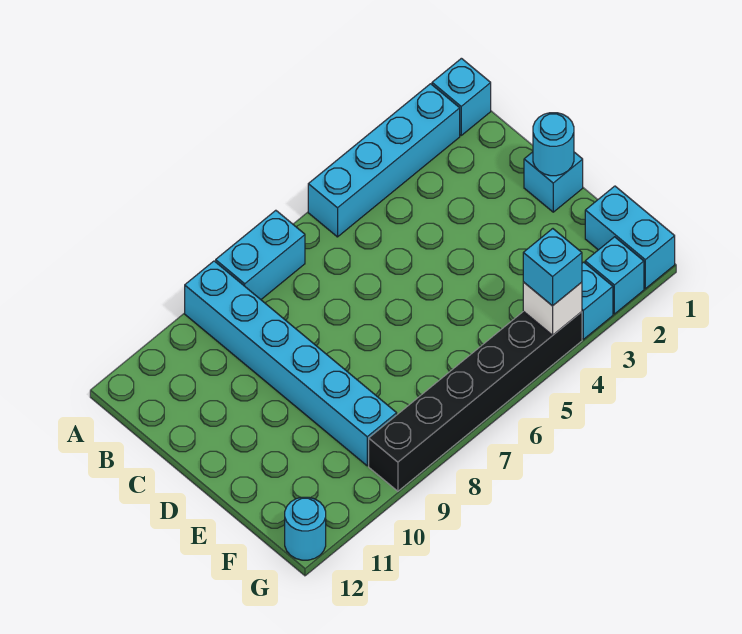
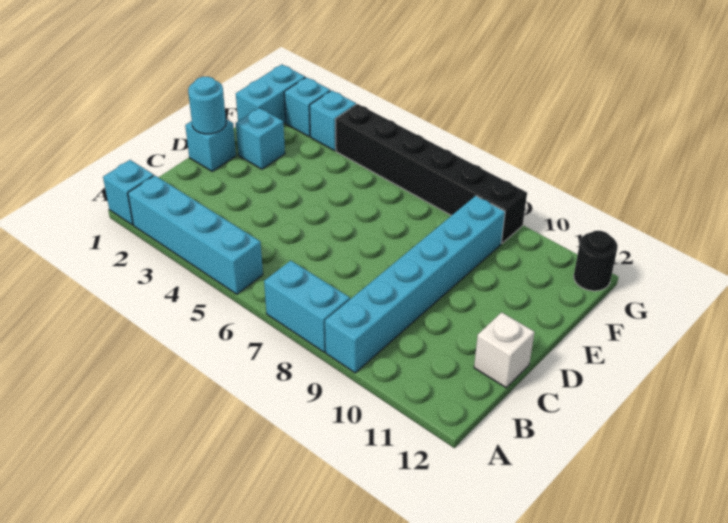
white brick G4 level 2 -> white brick C12 level 1
cyan brick G4 level 3 -> cyan brick E2 level 1
cyan round brick G12 level 1 -> black round brick G12 level 1

